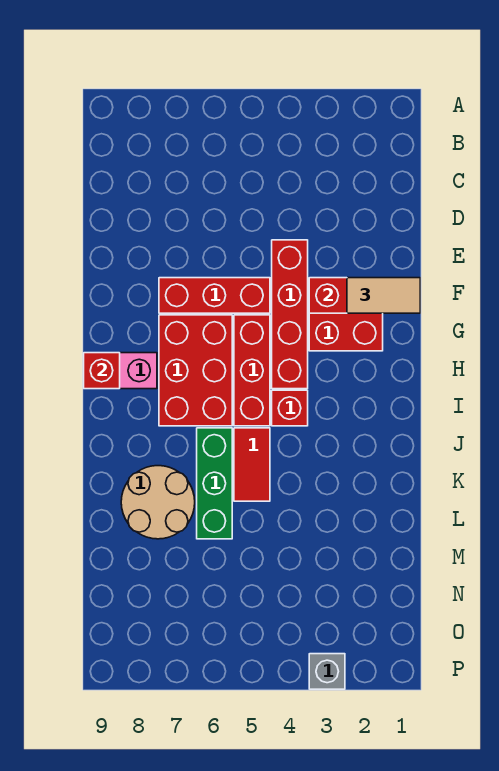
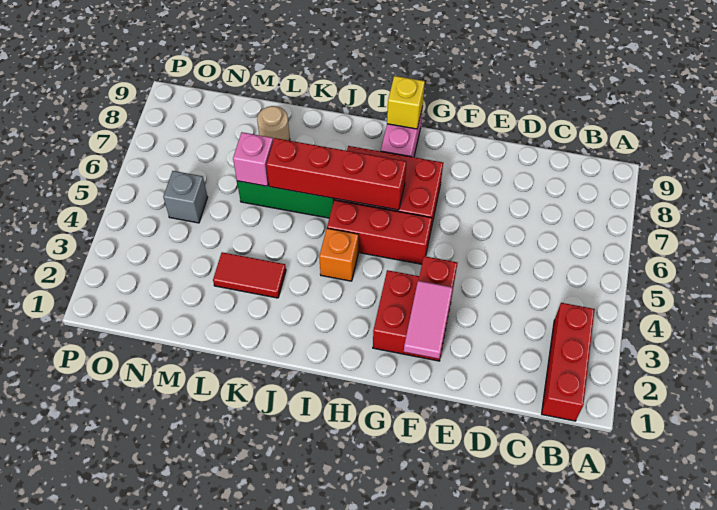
red brick E4:H4 level 1 -> red brick H6:K6 level 2
tan tile F1:F2 level 3 -> pink tile F1:F2 level 3
red brick F5:F7 level 1 -> red brick B1:B3 level 1
red brick H9 level 2 -> yellow brick H9 level 2
red brick I4 level 1 -> orange brick I4 level 1
red tile J5:K5 level 1 -> red tile K3:L3 level 1
tan round brick K7:L8 level 1 -> tan round brick L8 level 1
none -> pink brick L6 level 2
grey brick P3 level 1 -> grey brick N5 level 1

